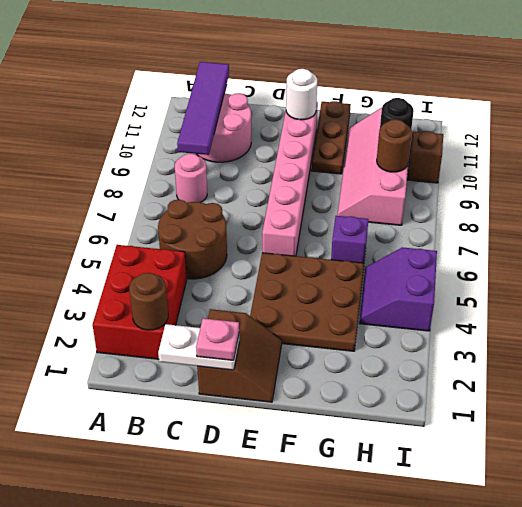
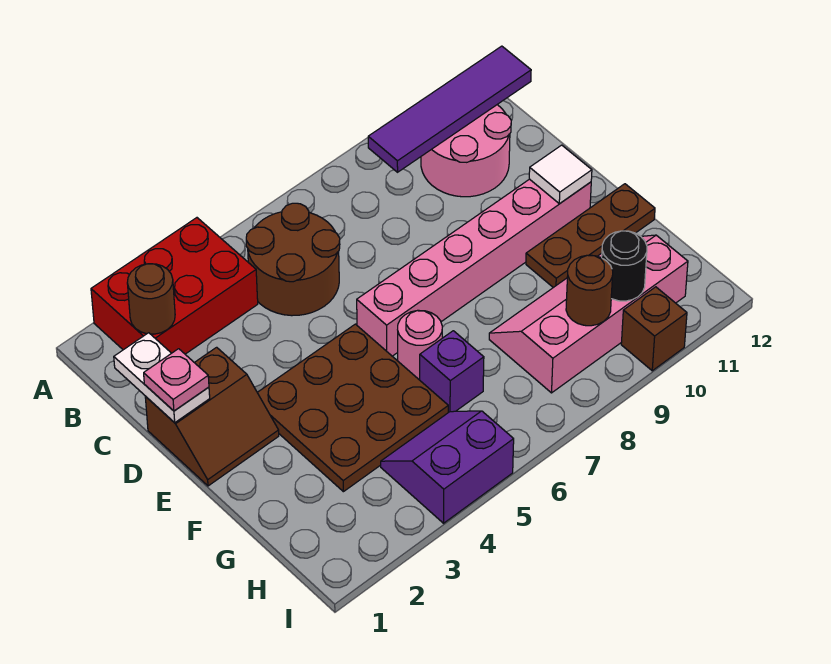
pink round brick B8 level 1 -> pink round brick F6 level 1
white round brick E11 level 2 -> white tile E11 level 2

